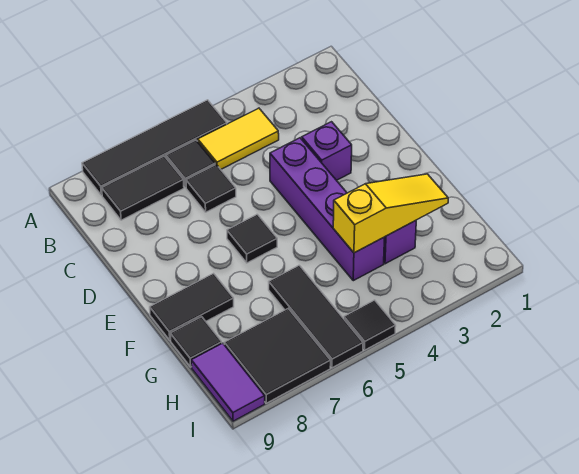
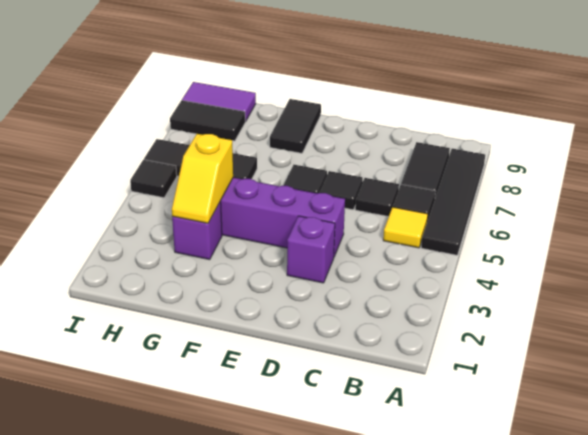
yellow tile B4:B5 level 1 -> yellow tile B5 level 1
yellow slope G2:G4 level 2 top 4 -> yellow slope G3:G4 level 2 top 4
black tile G9 level 1 -> black tile D6 level 1
black tile H7:I8 level 1 -> black tile H8:I8 level 1

